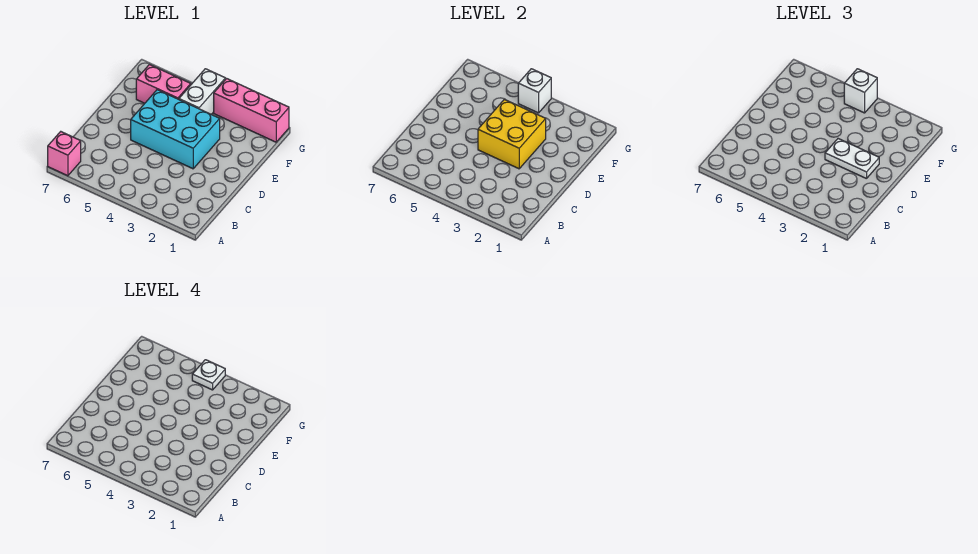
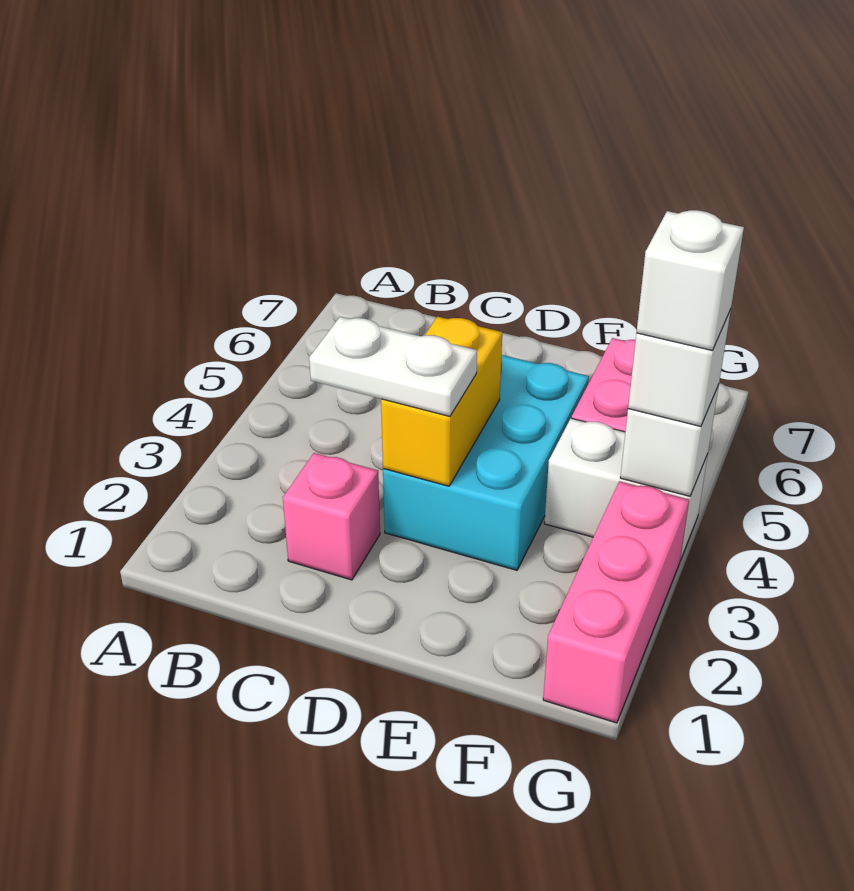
pink brick A7 level 1 -> pink brick C2 level 1
white plate D2:D3 level 3 -> white plate C3:D3 level 3
yellow brick D3:E4 level 2 -> yellow brick D3:D4 level 2
white plate G4 level 4 -> white brick G4 level 4

